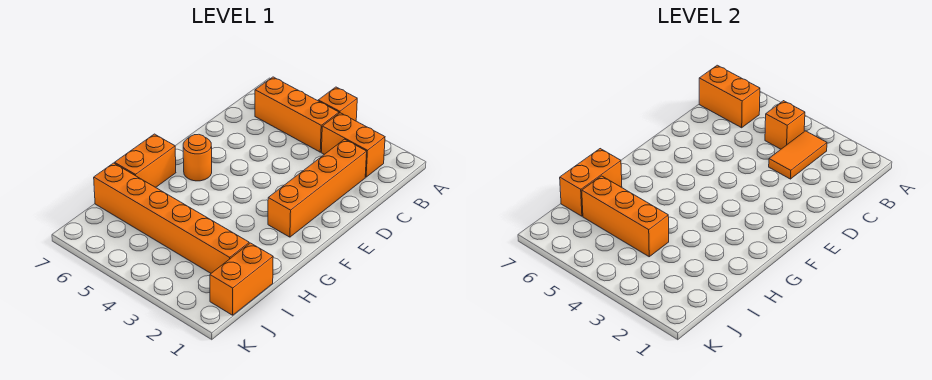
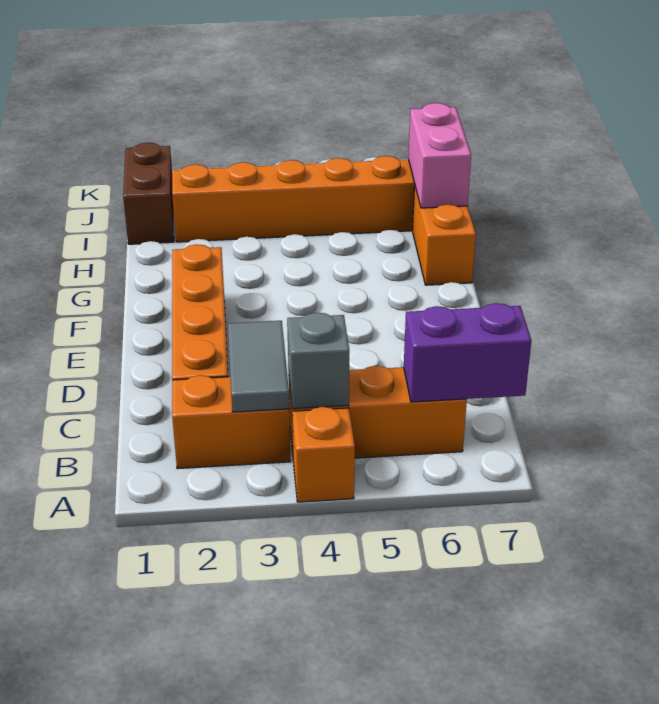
orange tile B3:C3 level 2 -> grey tile B3:C3 level 2
orange brick B4 level 2 -> grey brick B4 level 2
orange brick B6:B7 level 2 -> purple brick B6:B7 level 2
orange round brick F6 level 1 -> none
orange brick H7:I7 level 2 -> pink brick H7:I7 level 2
orange brick I1:J1 level 1 -> brown brick I1:J1 level 1
orange brick I4:I6 level 2 -> none

